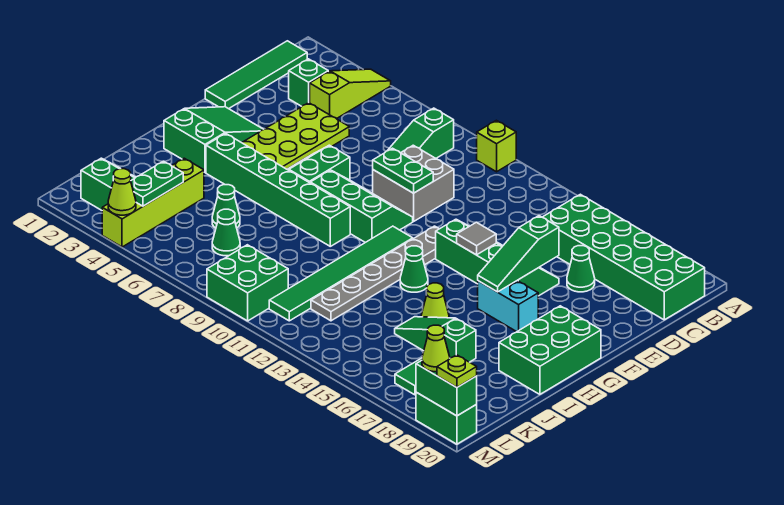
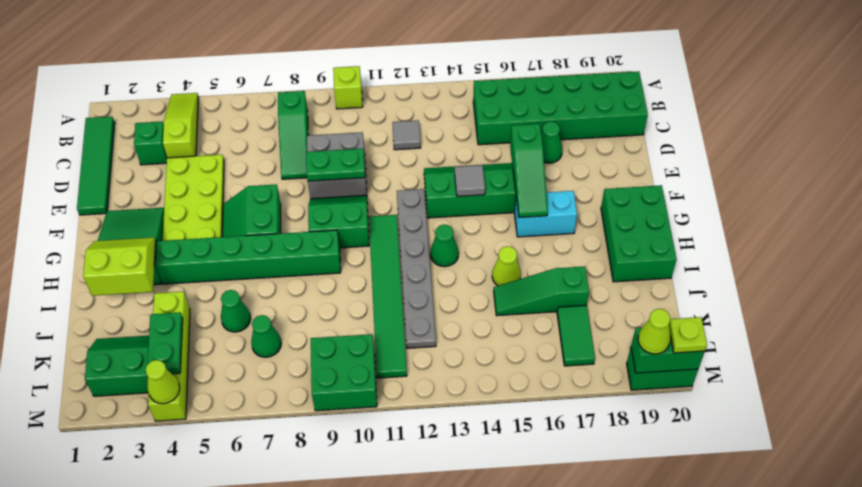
none -> grey tile C12 level 1
green slope F8:G10 level 1 top G -> green slope F9:G10 level 1 top G
none -> lime slope H2:I3 level 2 top I

